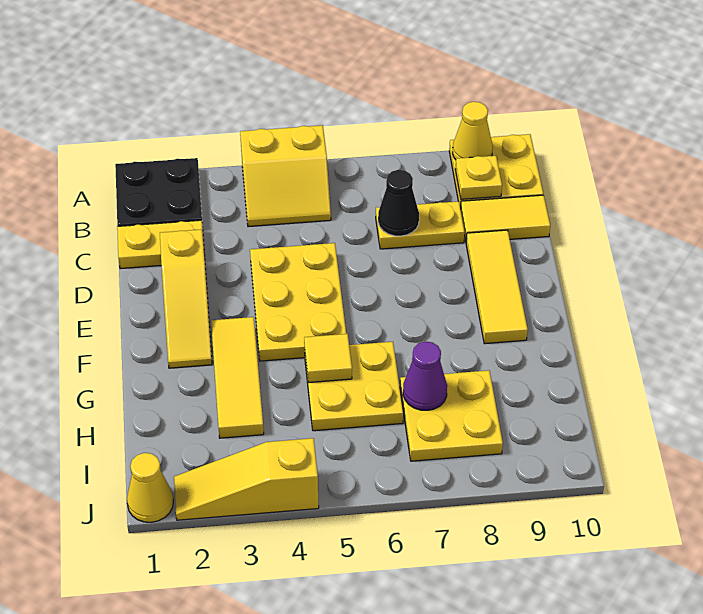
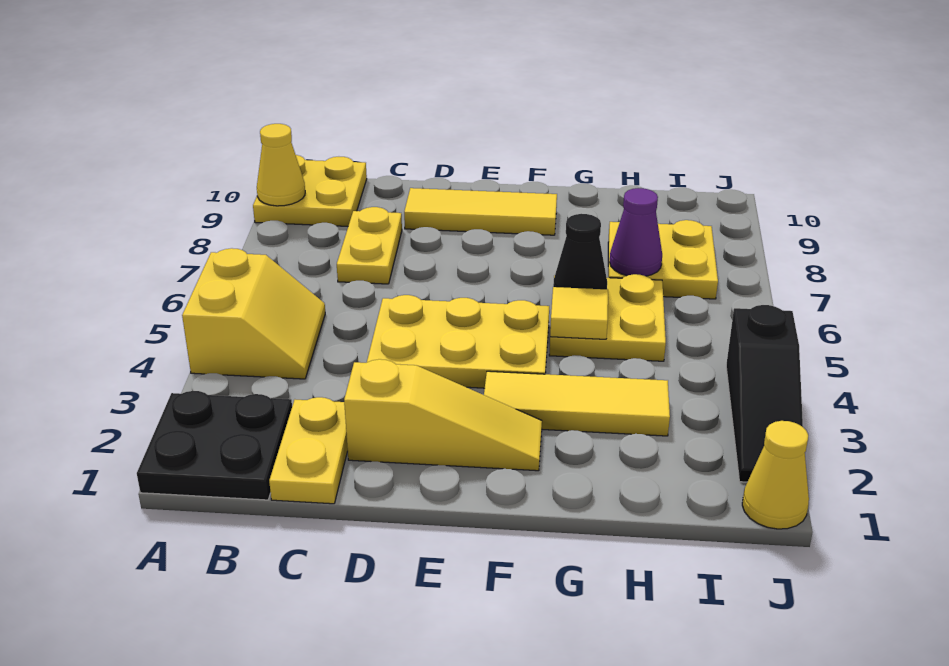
yellow plate B9 level 2 -> none
black cone C7 level 2 -> black cone G6 level 2
yellow tile C9:C10 level 1 -> none
yellow slope J2:J4 level 1 top 4 -> black slope J2:J4 level 1 top 4

